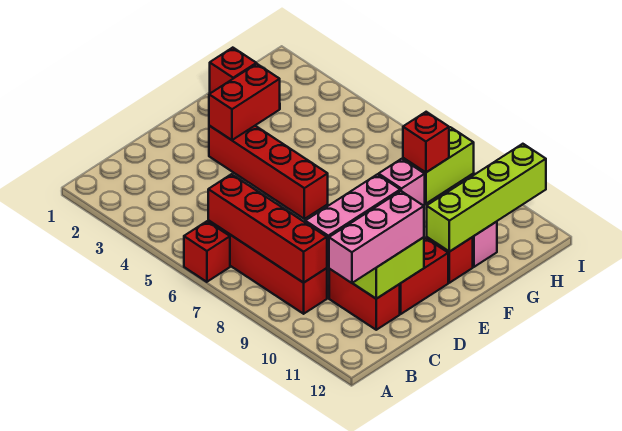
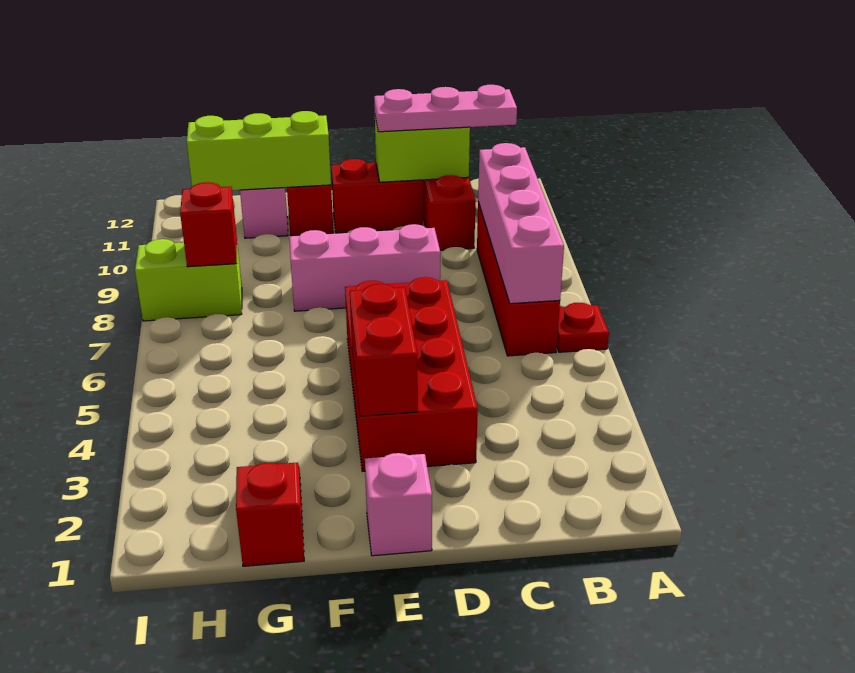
red brick A6 level 1 -> red plate A6 level 1
red brick B6:B9 level 2 -> pink brick B6:B9 level 2
pink brick B11:D11 level 3 -> pink plate B11:D11 level 3
red brick E3:E6 level 1 -> red brick D3:E6 level 1
red brick E3:F3 level 2 -> red brick E3:E4 level 2
lime brick F11:I11 level 2 -> lime brick F11:H11 level 2
pink brick G8 level 1 -> pink brick E1 level 1

